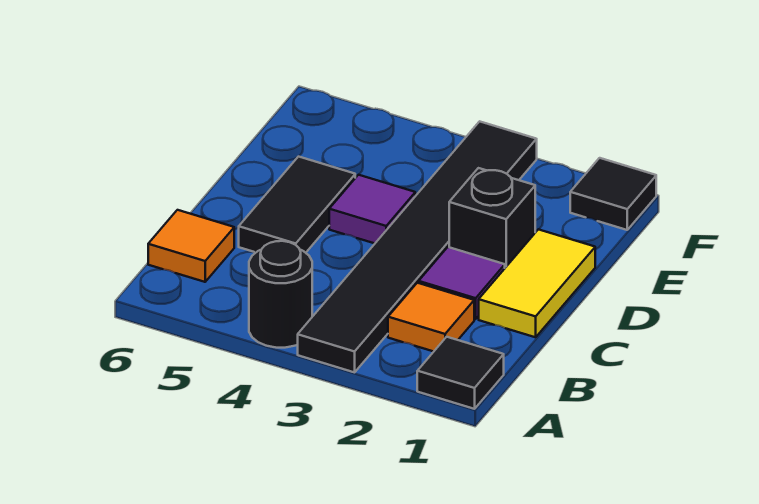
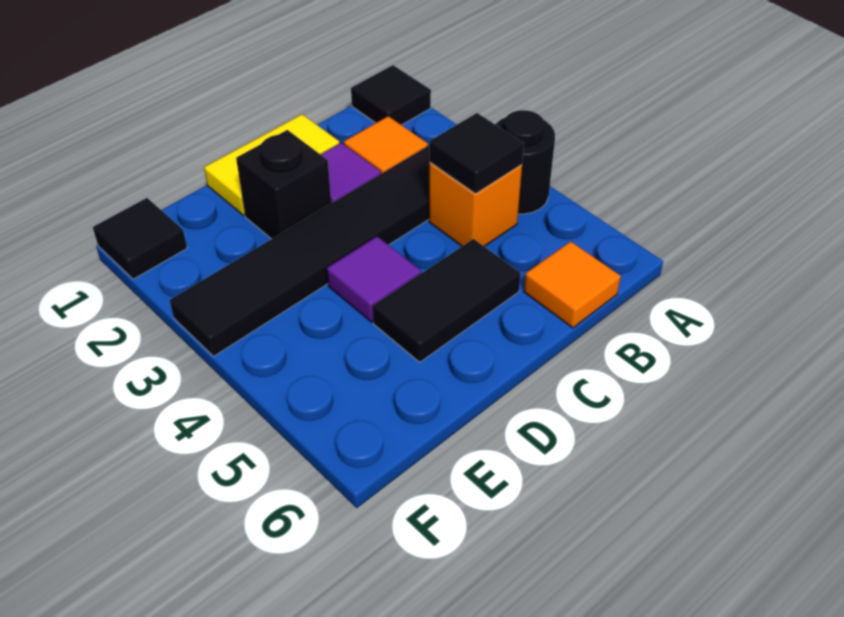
none -> orange brick B4 level 1
none -> black tile B4 level 2

